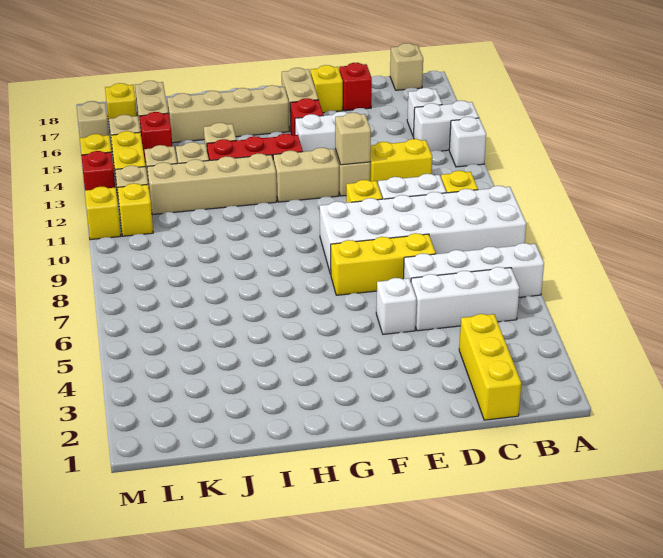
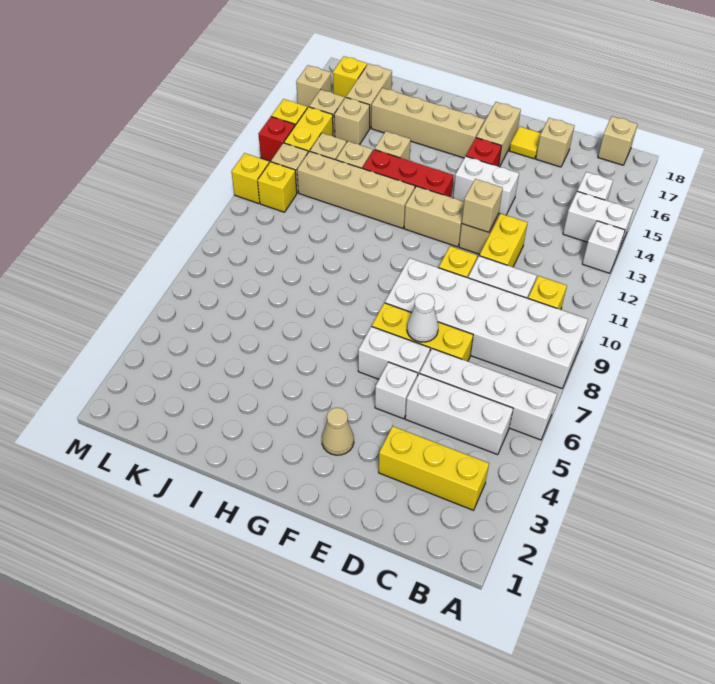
yellow brick C1:C3 level 1 -> yellow brick B3:D3 level 1
yellow brick C12:D12 level 1 -> yellow brick D11:D12 level 1
red brick D17 level 1 -> tan brick D17 level 1
none -> white brick E6:F6 level 1
none -> white cone E7 level 2
yellow brick E17 level 1 -> yellow tile E17 level 1
none -> tan cone F3 level 1
red brick K15 level 1 -> tan brick K15 level 1

